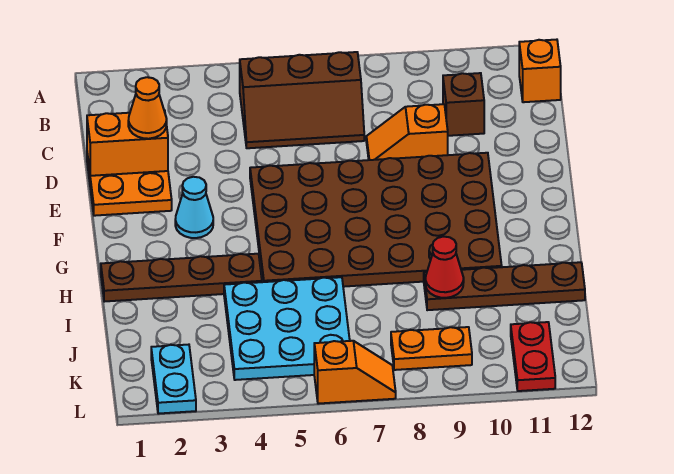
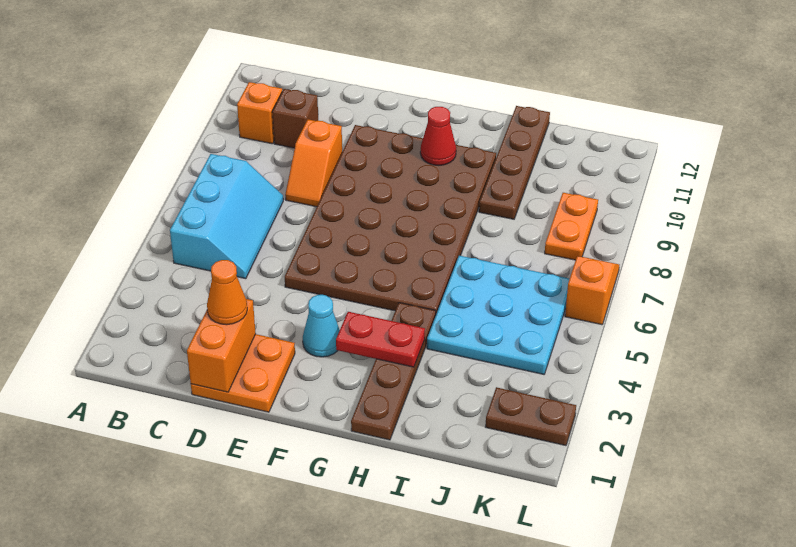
brown slope B5:C7 level 1 top B -> cyan slope B5:C7 level 1 top B
orange brick B12 level 1 -> orange brick B10 level 1
red cone I9 level 2 -> red cone G10 level 2
cyan plate K2:L2 level 1 -> brown plate K2:L2 level 1
red plate K11:L11 level 1 -> red plate G3:H3 level 2

